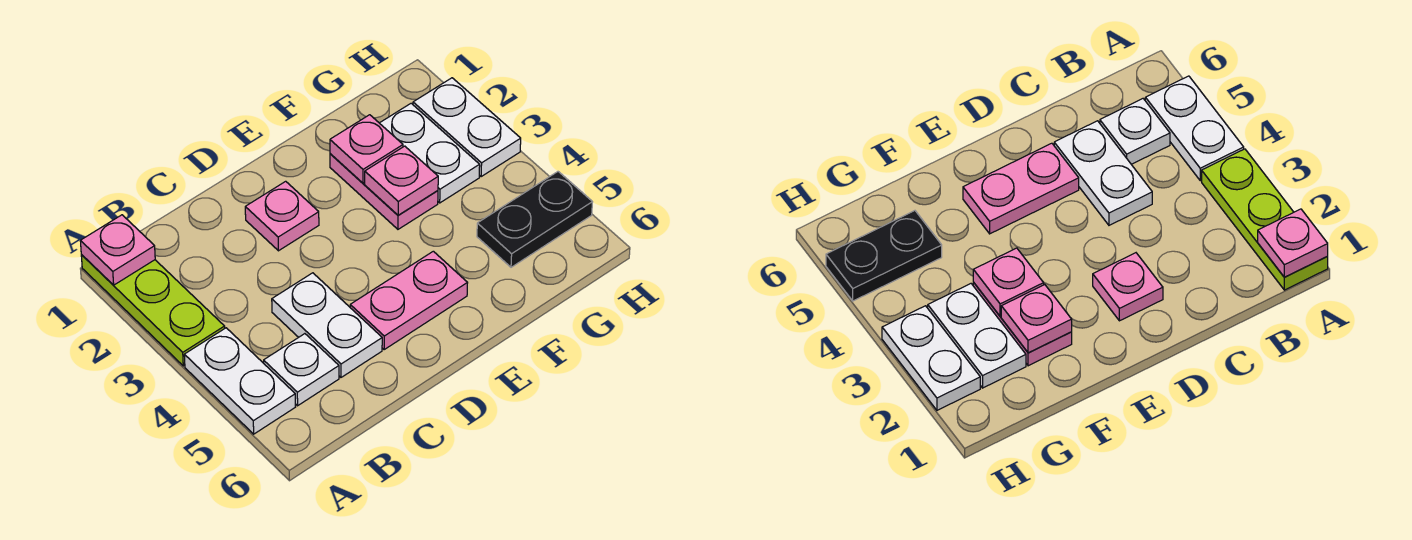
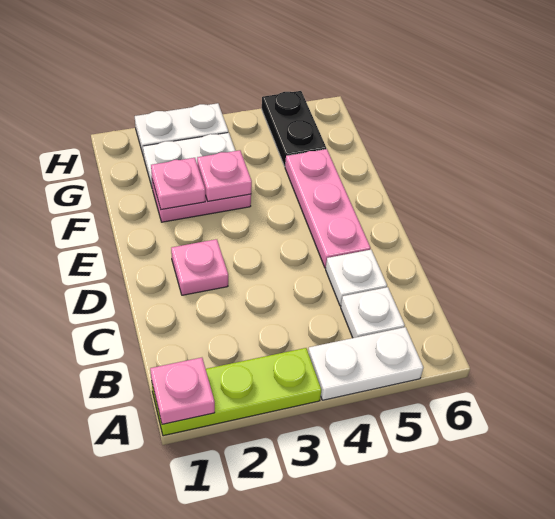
white plate C4:C5 level 1 -> white plate C5 level 1
pink plate D5:E5 level 1 -> pink plate D5:F5 level 1

